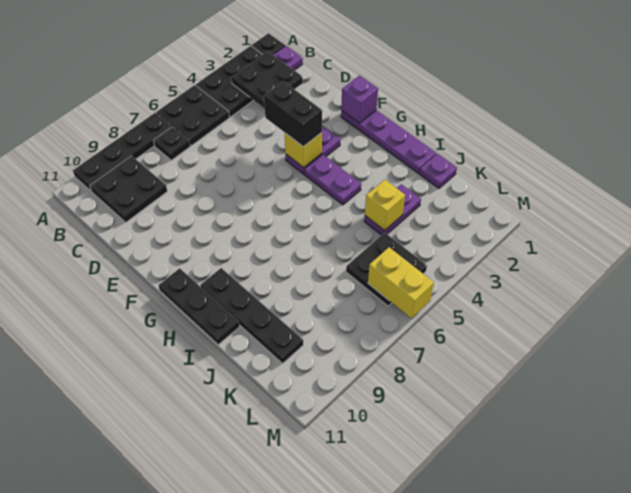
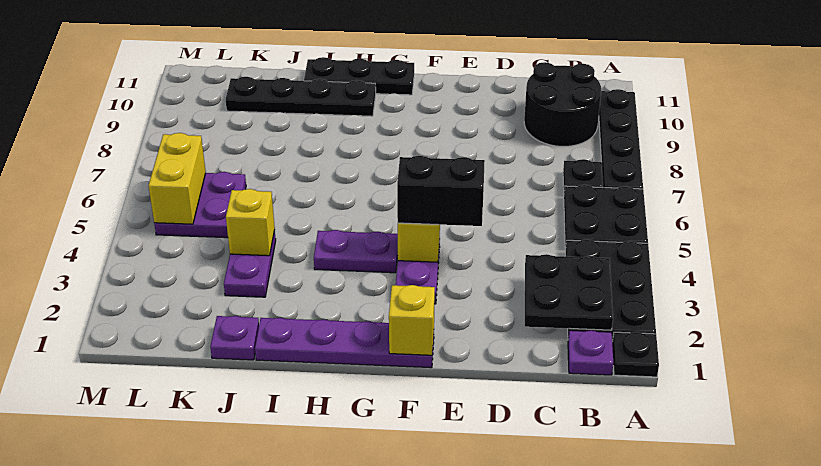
black plate B9:C10 level 1 -> black round brick B9:C10 level 1
purple brick F1 level 2 -> yellow brick F1 level 2
black plate K5:L6 level 1 -> purple plate K5:L6 level 1
yellow brick L6:M6 level 2 -> yellow brick L5:L6 level 2

